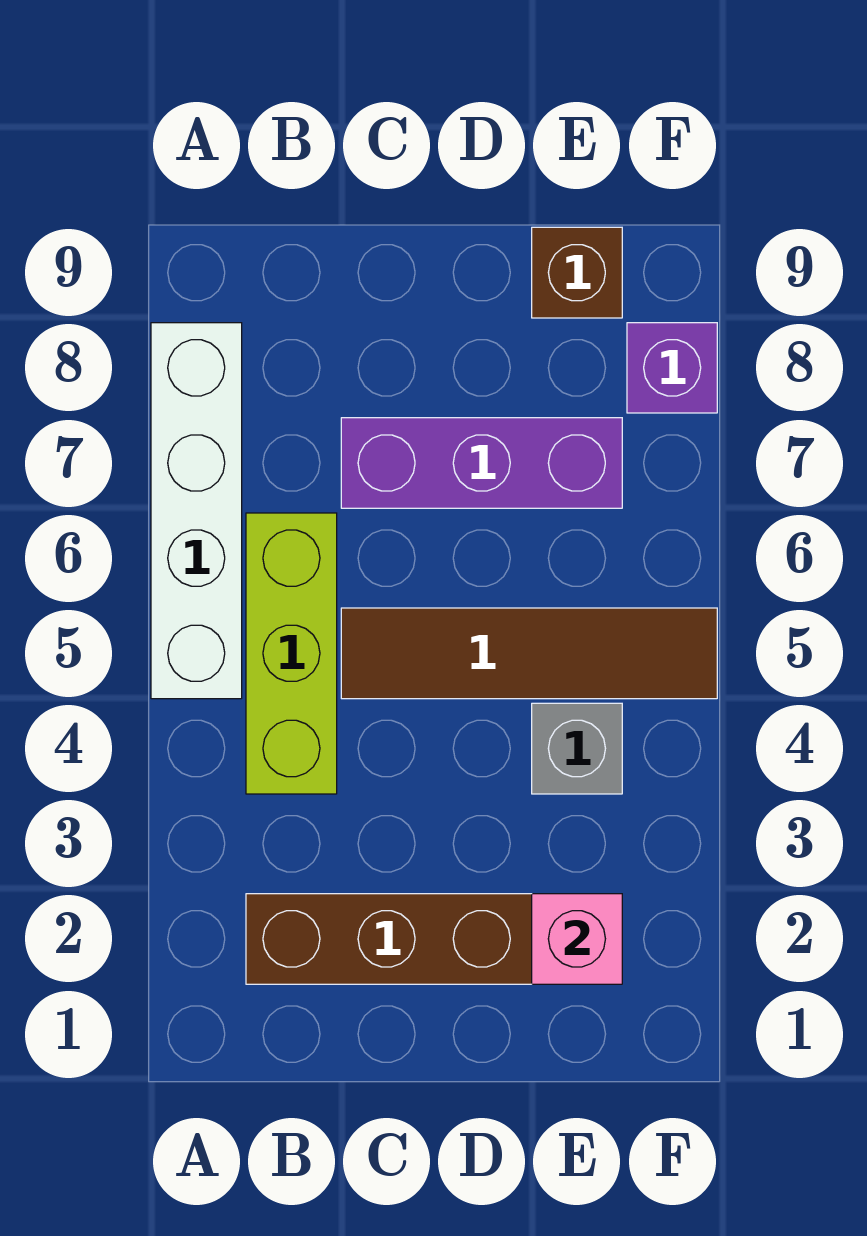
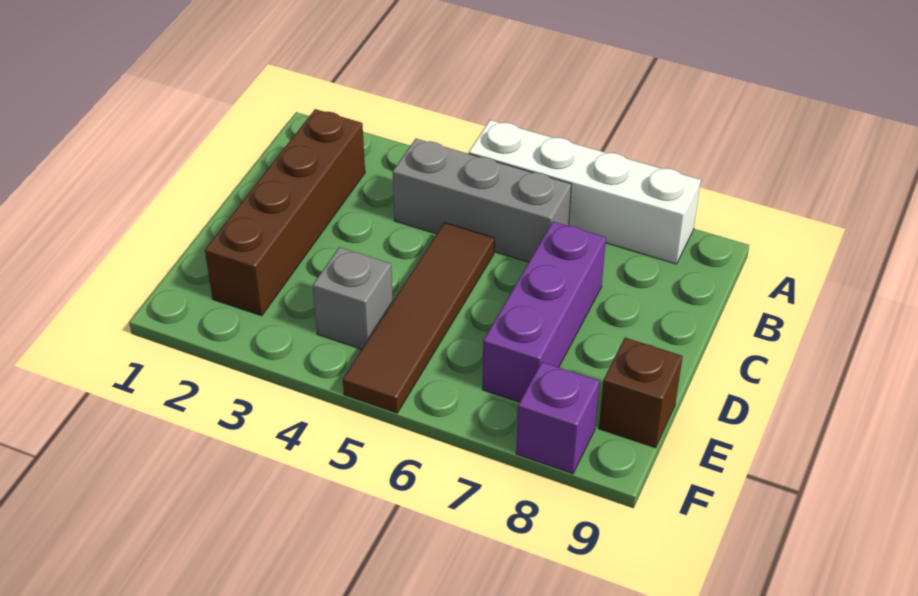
lime brick B4:B6 level 1 -> grey brick B4:B6 level 1
pink brick E2 level 2 -> none

